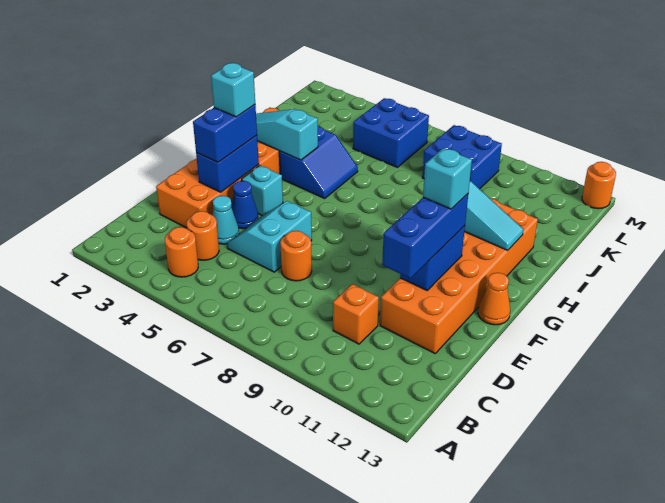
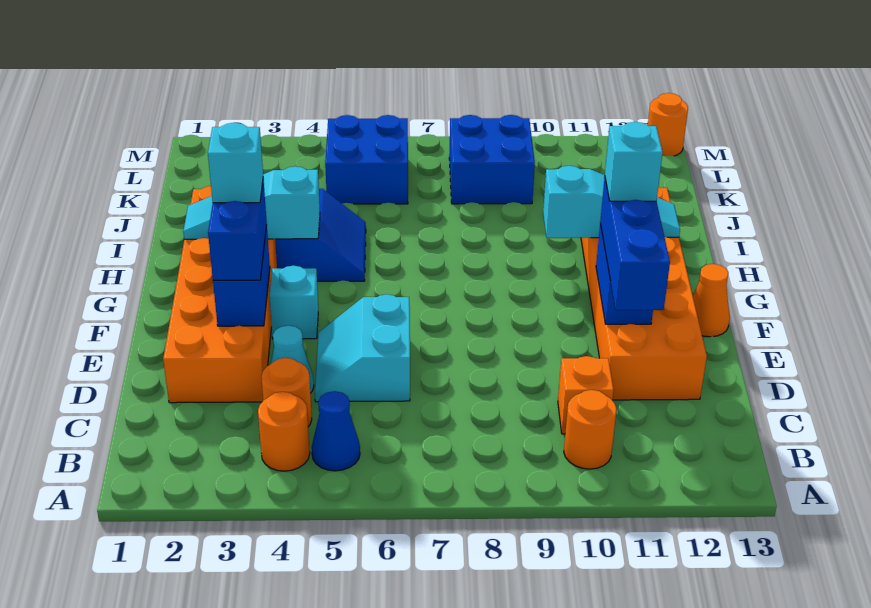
orange round brick D7 level 1 -> orange round brick B10 level 1
blue cone E4 level 1 -> blue cone B5 level 1

